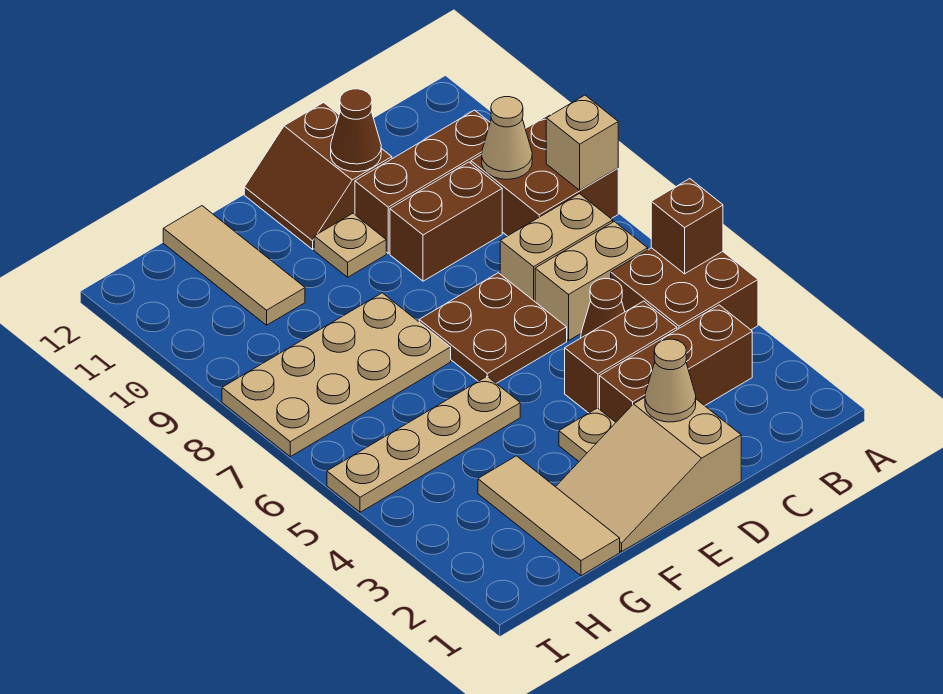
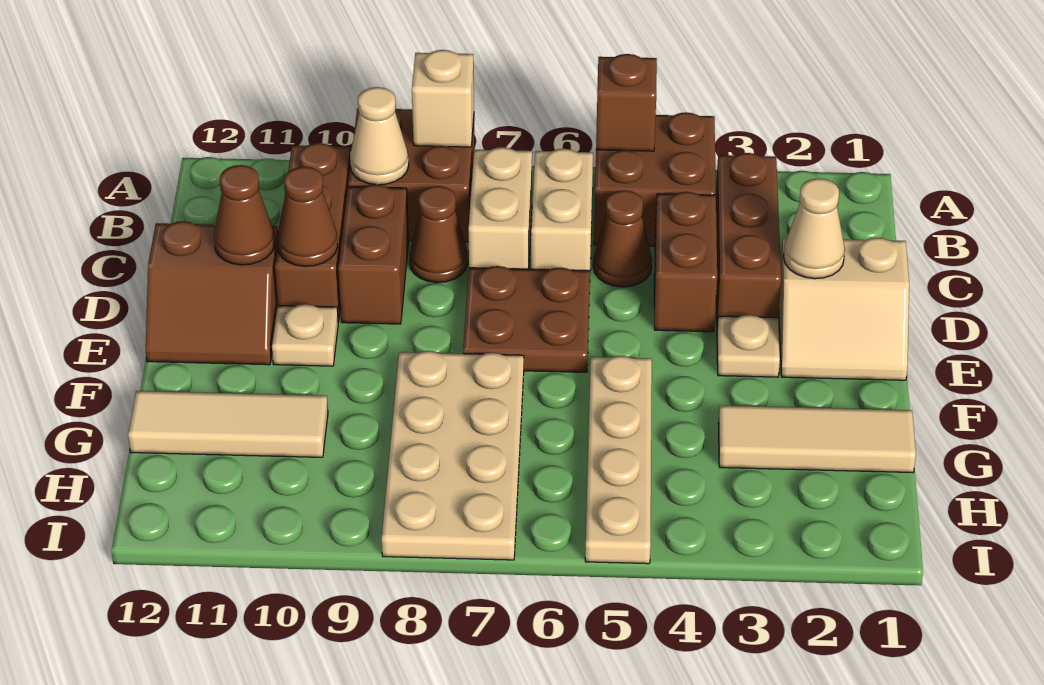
none -> brown cone C8 level 1
tan slope D1:F2 level 1 top D -> tan slope D1:E2 level 1 top D
none -> brown cone D10 level 2

